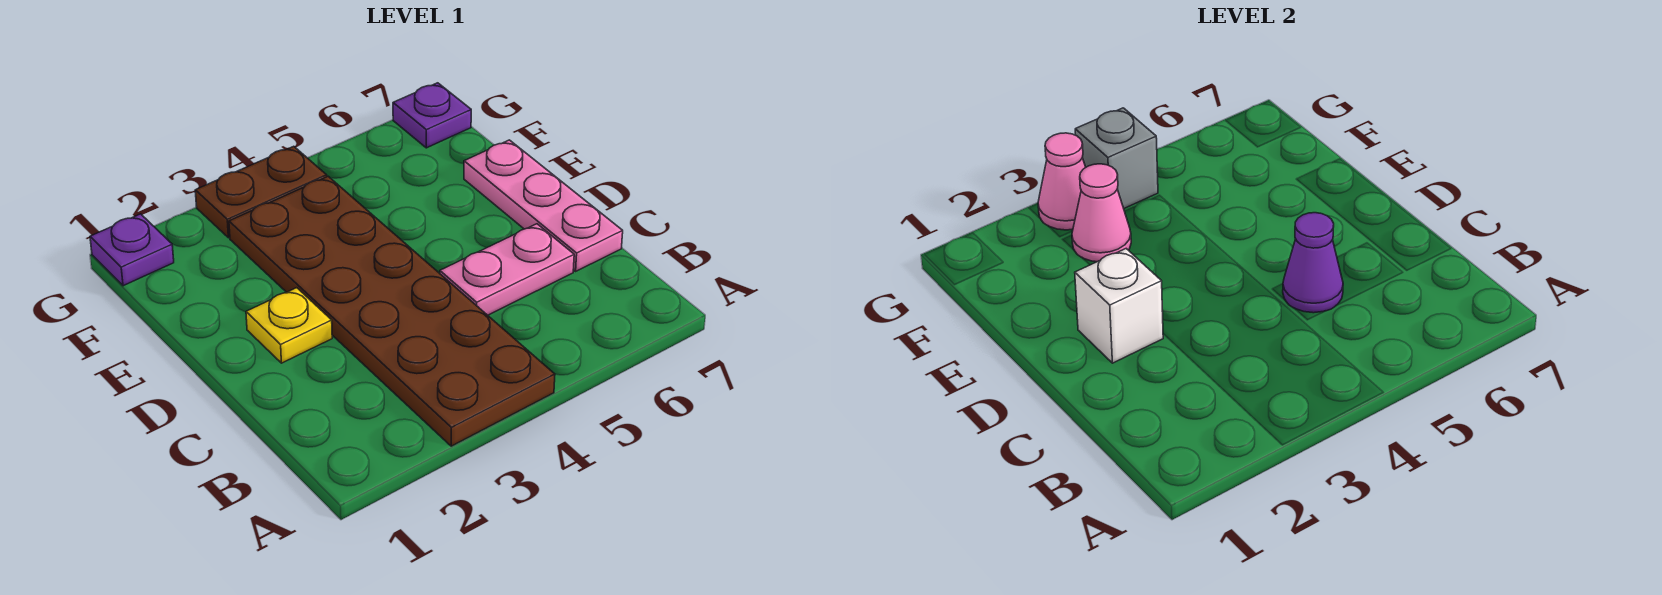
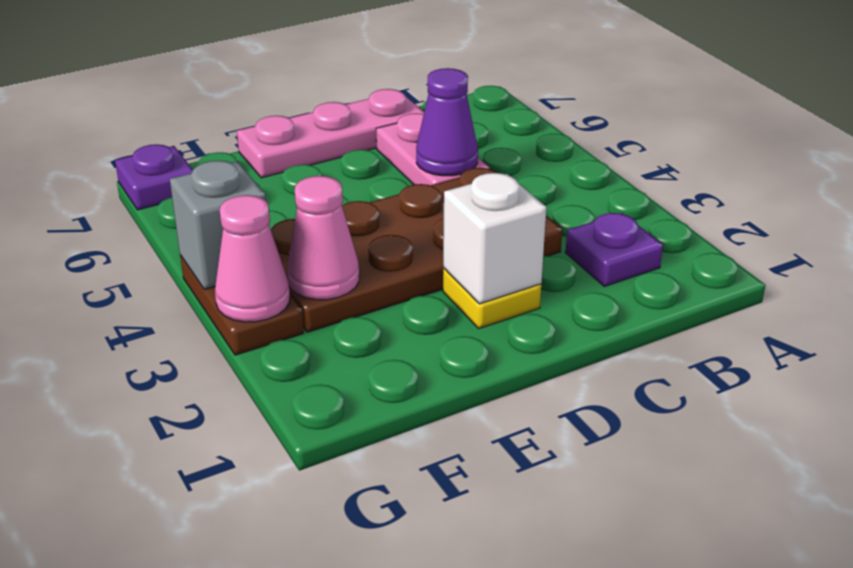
brown plate A3:F4 level 1 -> brown plate C3:F4 level 1
purple plate G1 level 1 -> purple plate B2 level 1

